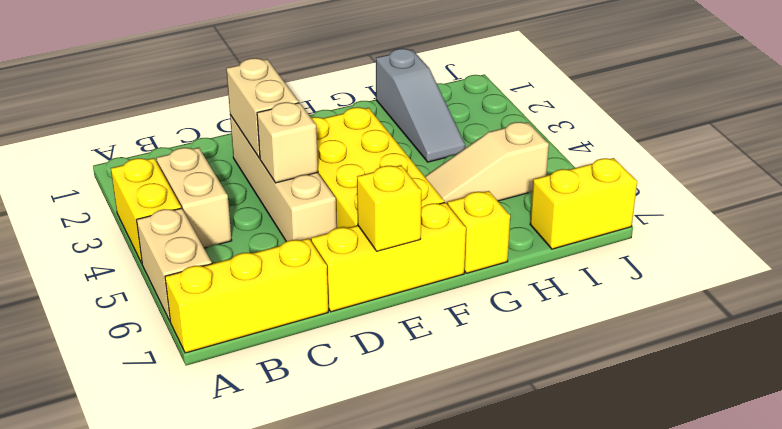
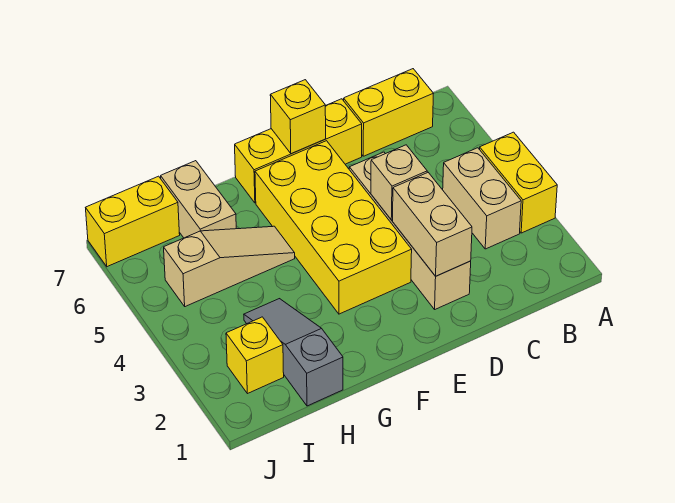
tan brick A5:A6 level 1 -> tan brick H6:H7 level 1
yellow brick A7:C7 level 1 -> yellow brick B7:C7 level 1
yellow brick G7 level 1 -> yellow brick I2 level 1

